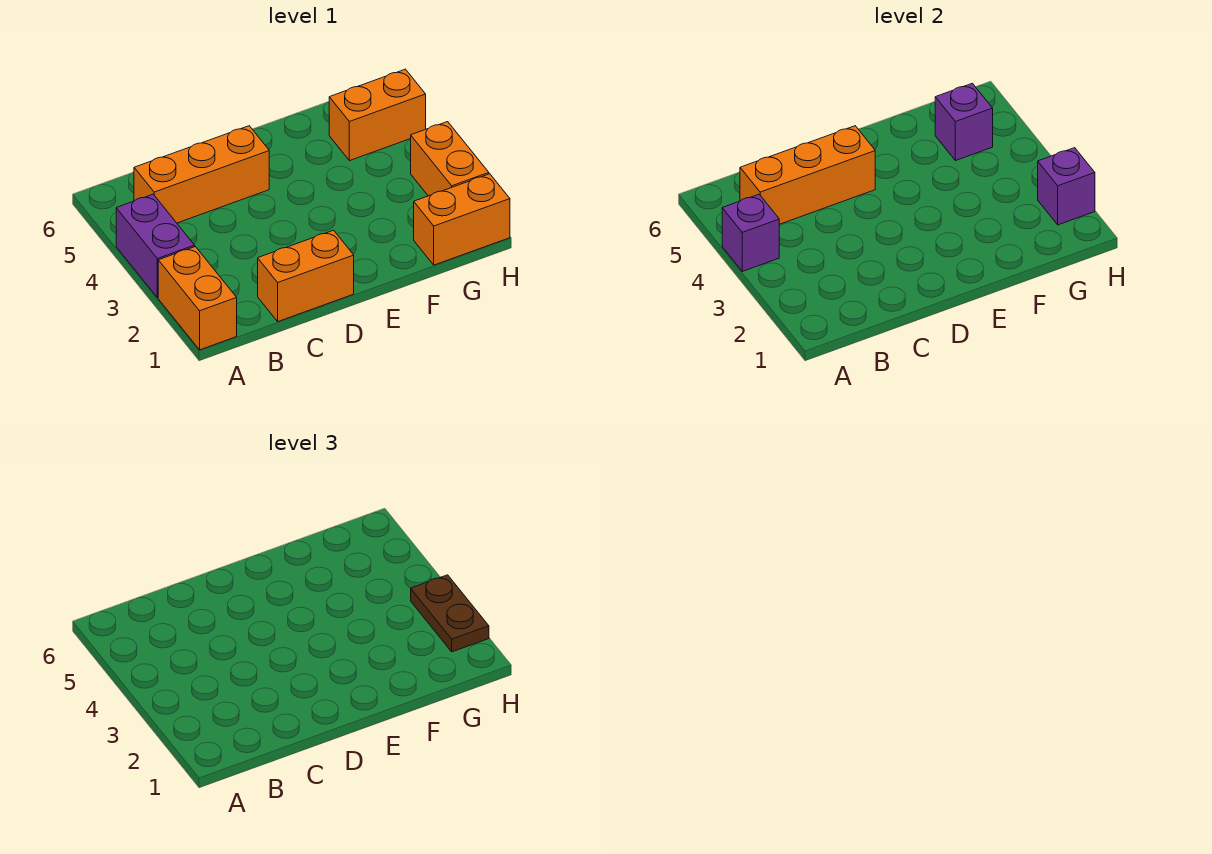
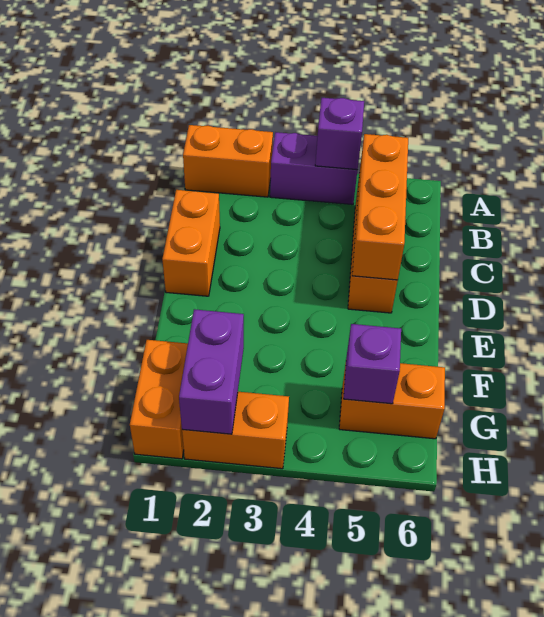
orange brick G5:H5 level 1 -> orange brick G5:G6 level 1
purple brick H2 level 2 -> purple brick G2:H2 level 2
brown plate H2:H3 level 3 -> none

